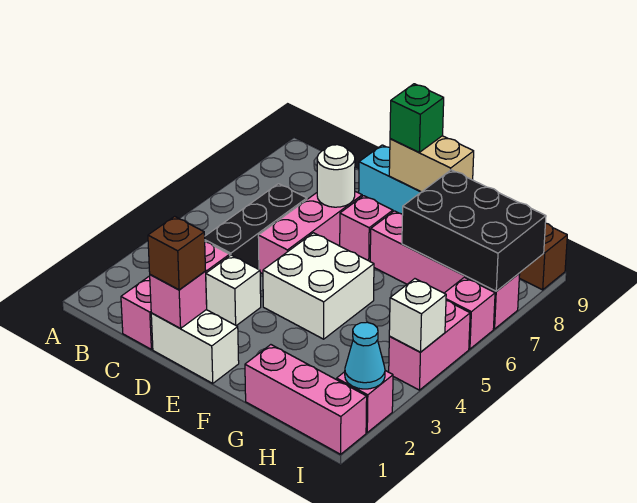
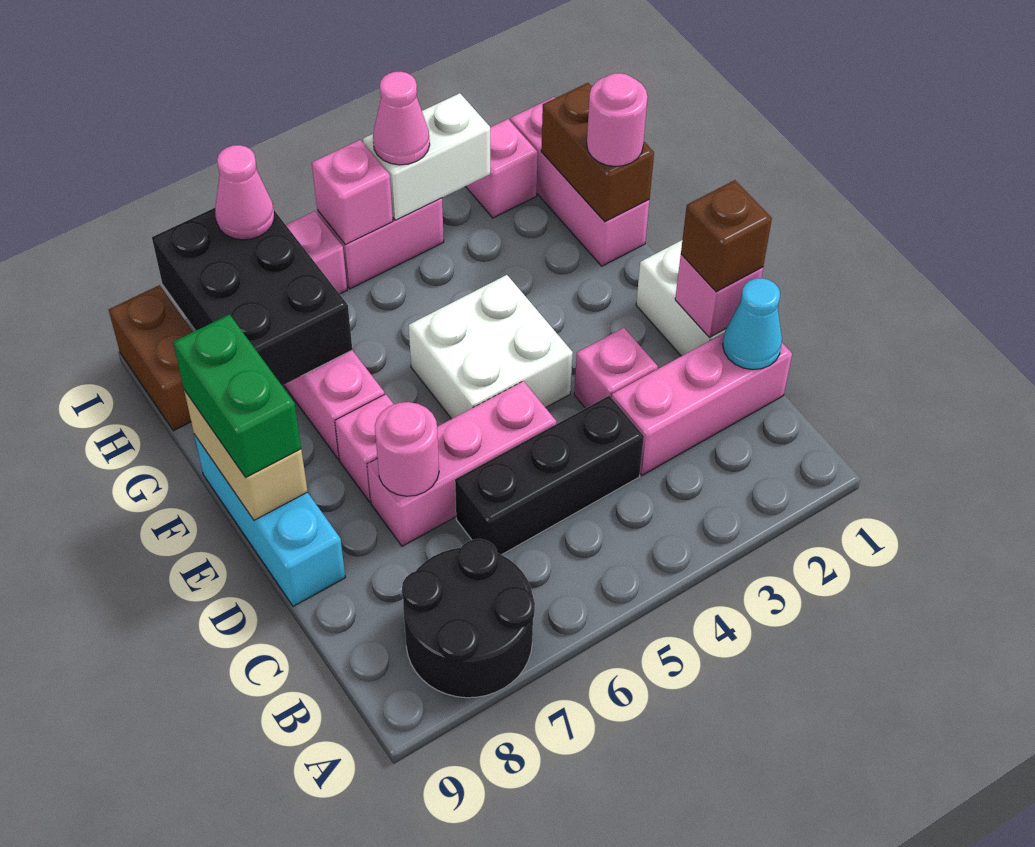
none -> black round brick A7:B8 level 1
white brick D3 level 1 -> pink brick D3 level 1
white round brick D7 level 2 -> pink round brick D7 level 2
green brick E9 level 3 -> green brick E9:F9 level 3
none -> brown brick G1:H1 level 2
none -> pink round brick G1 level 3
cyan cone I2 level 2 -> cyan cone C1 level 2
white brick I4 level 2 -> white brick I3:I4 level 2
none -> pink cone I4 level 3
none -> pink brick I5 level 2
none -> pink cone I7 level 3

